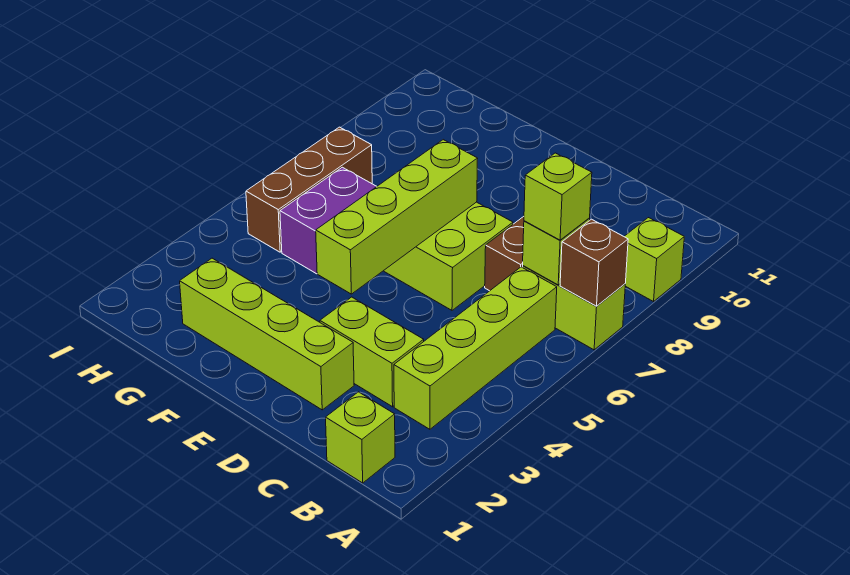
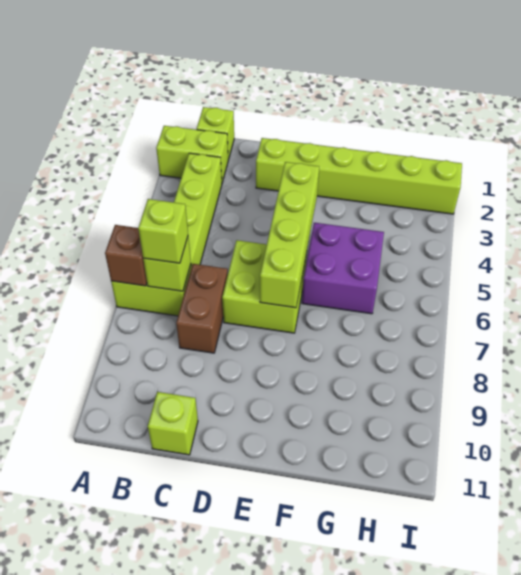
lime brick A9 level 1 -> lime brick C11 level 1
lime brick C3:D3 level 1 -> lime brick A2:B2 level 1
lime brick D2:G2 level 1 -> lime brick D2:I2 level 1
brown brick H5:H7 level 1 -> none

